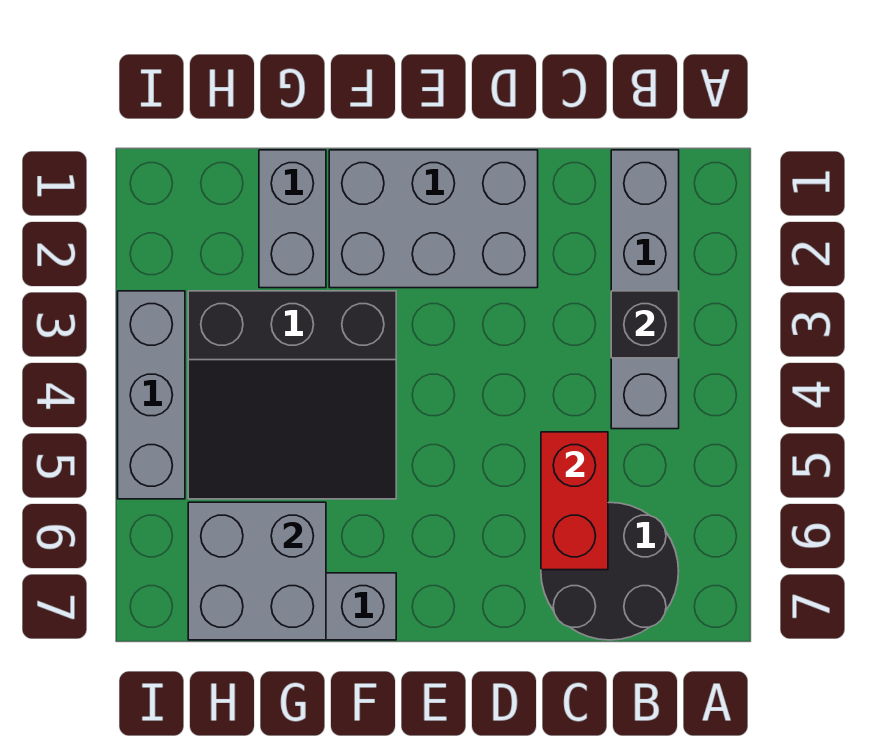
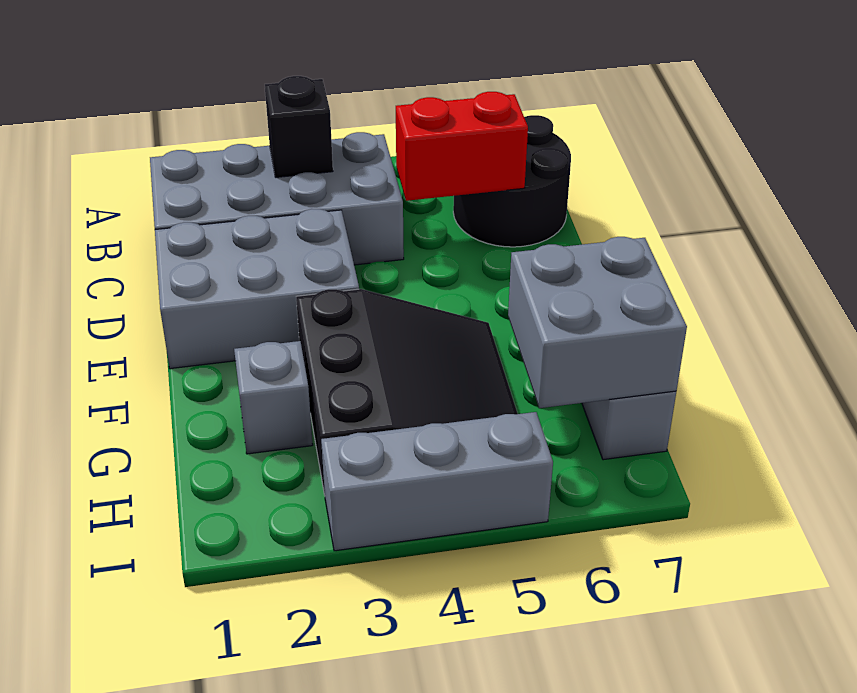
grey brick B1:B4 level 1 -> grey brick B1:C4 level 1
grey brick D1:F2 level 1 -> grey brick D1:E3 level 1
grey brick G1:G2 level 1 -> grey brick G2 level 1

